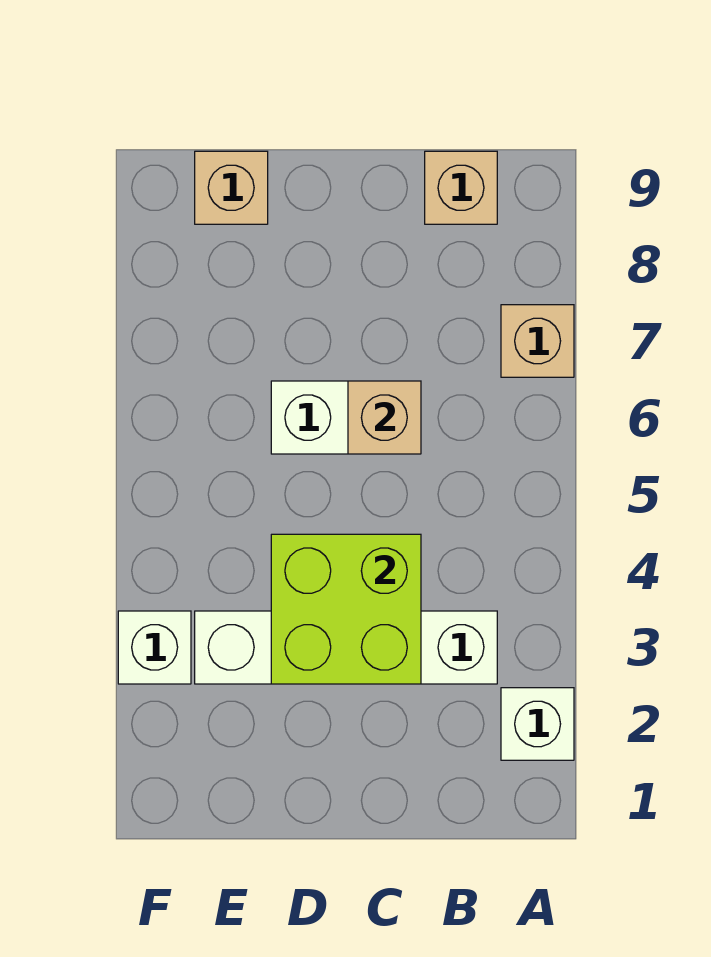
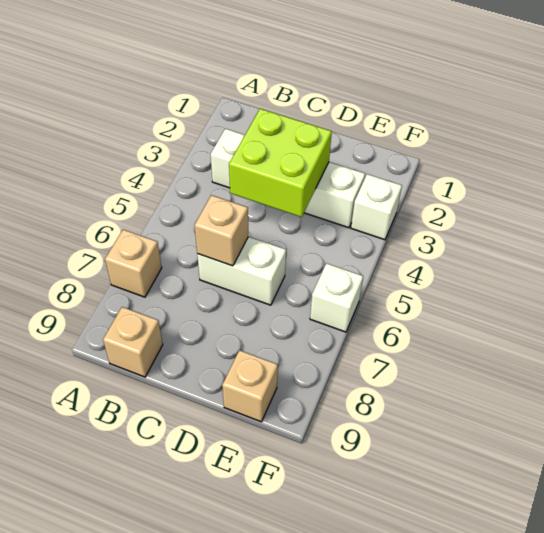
white brick A2 level 1 -> white brick F6 level 1

